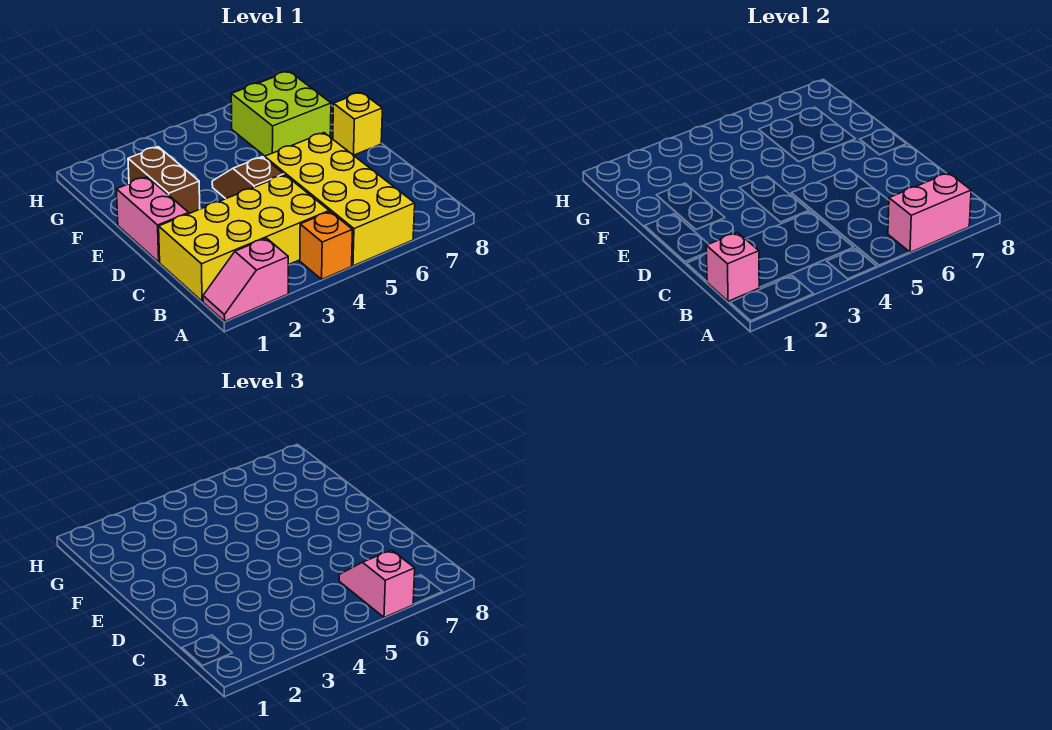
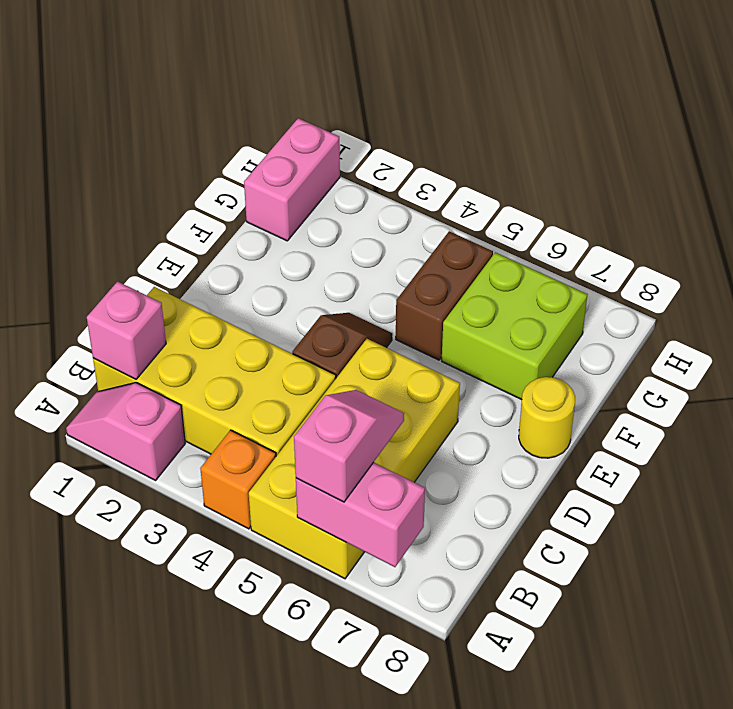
pink brick D1:E1 level 1 -> pink brick G1:H1 level 1
brown brick E2:F2 level 1 -> brown brick F5:G5 level 1
yellow brick E8 level 1 -> yellow round brick E8 level 1

